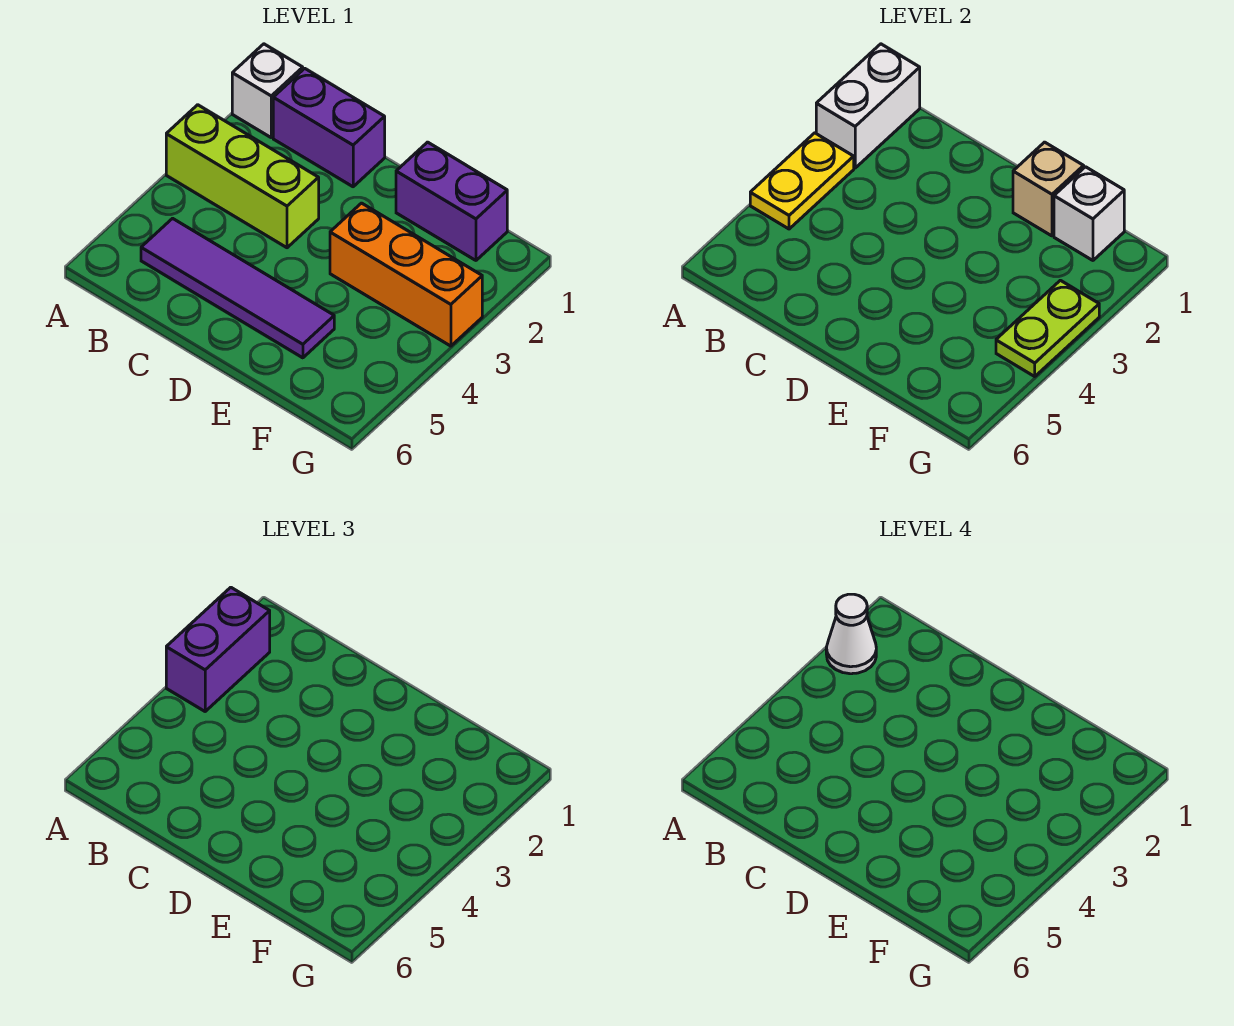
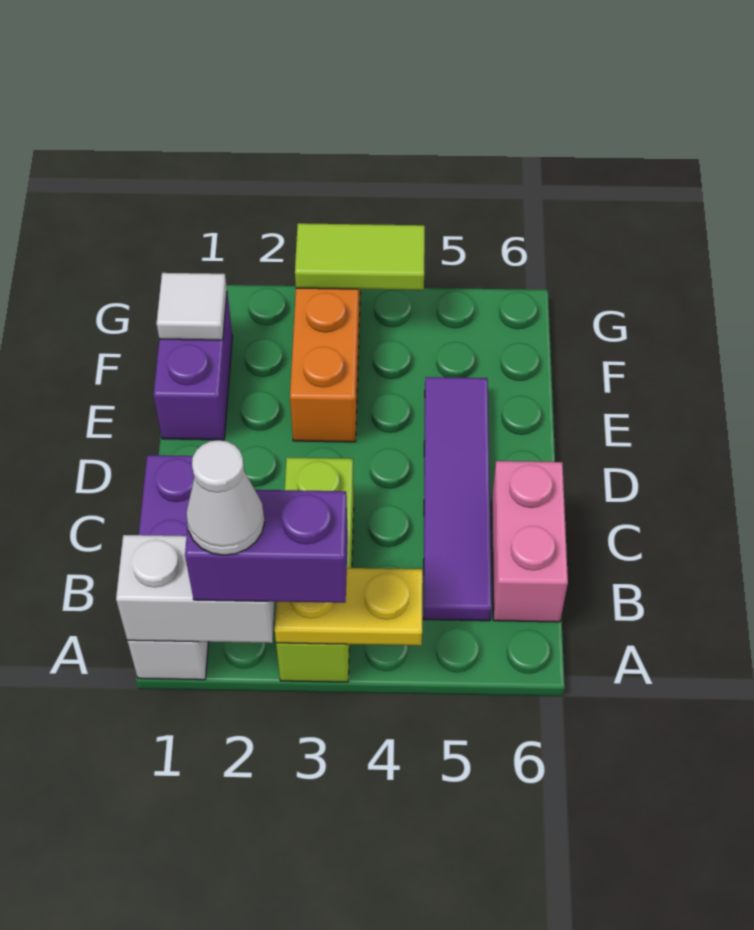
none -> pink brick B6:C6 level 1
tan brick E1 level 2 -> none
white brick F1 level 2 -> white tile F1 level 2
lime plate G3:G4 level 2 -> lime tile G3:G4 level 2

